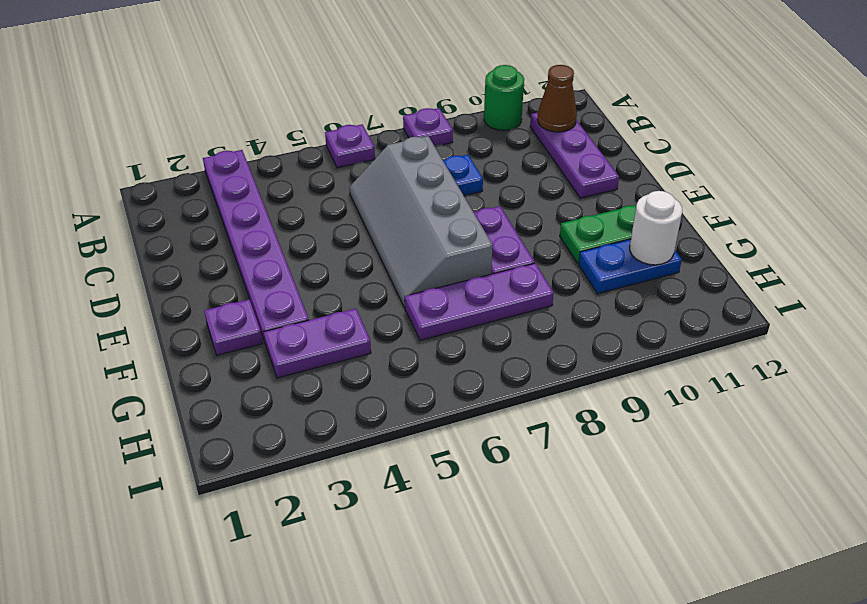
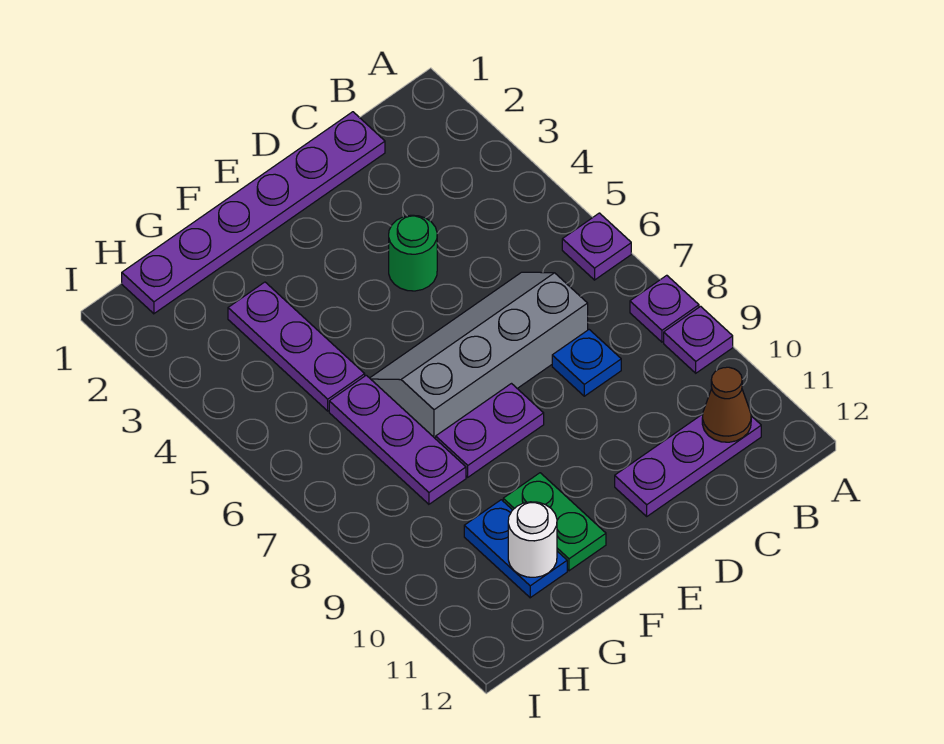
purple plate A3:F3 level 1 -> purple plate C1:H1 level 1
green round brick A10 level 1 -> green round brick D4 level 1
purple plate F2 level 1 -> purple plate A9 level 1
purple plate G3:G4 level 1 -> purple plate G3:G5 level 1

